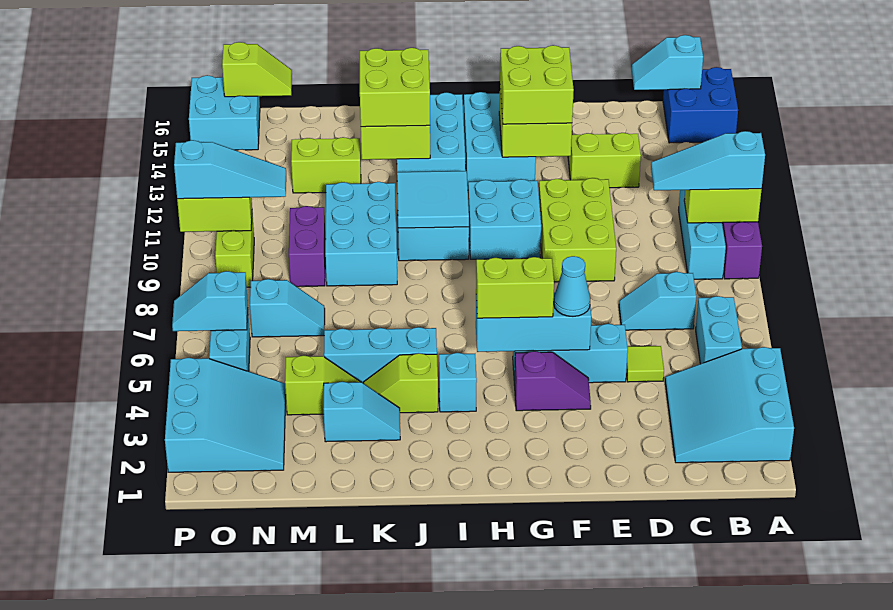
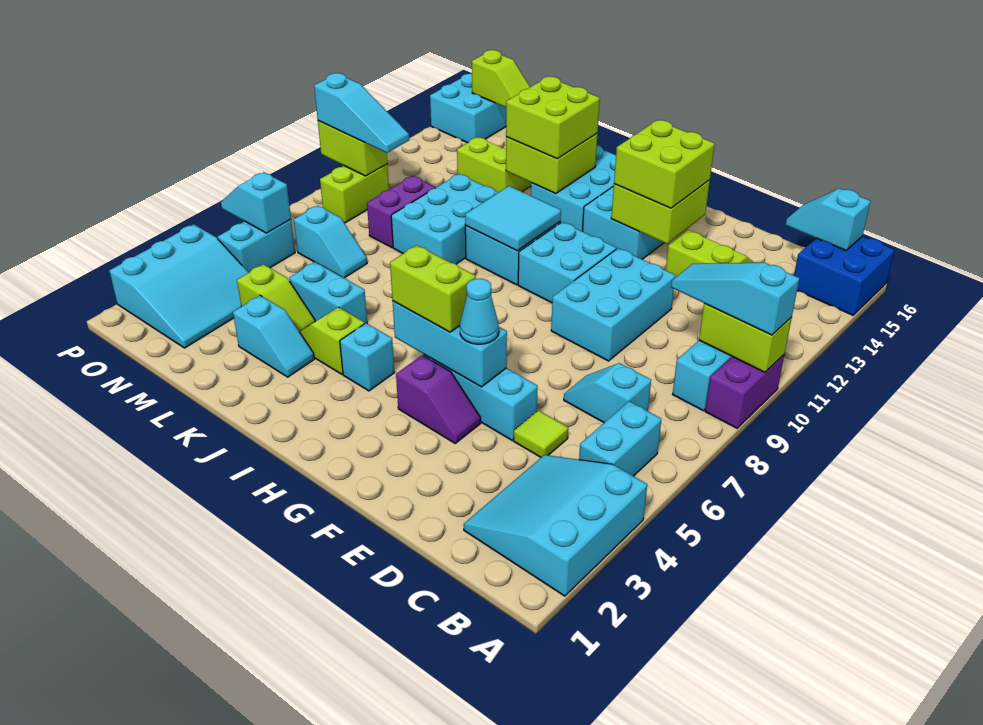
lime brick E9:F11 level 1 -> cyan brick E9:F11 level 1
cyan brick J5:L5 level 1 -> cyan brick K5:L5 level 1

